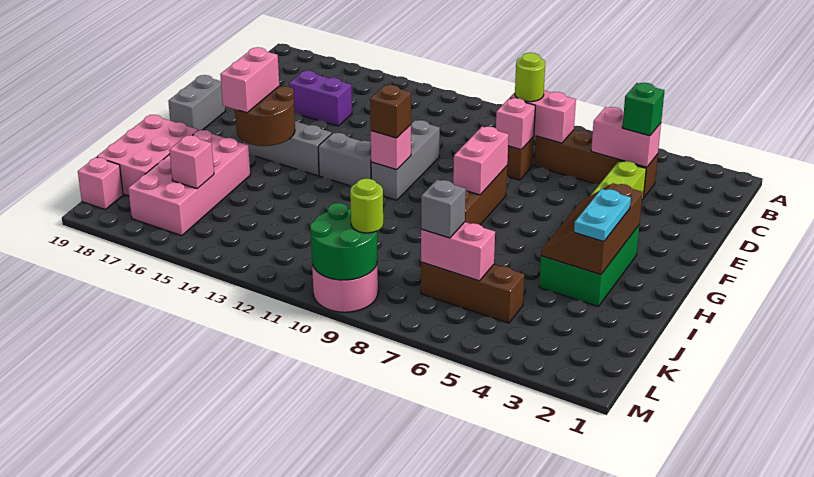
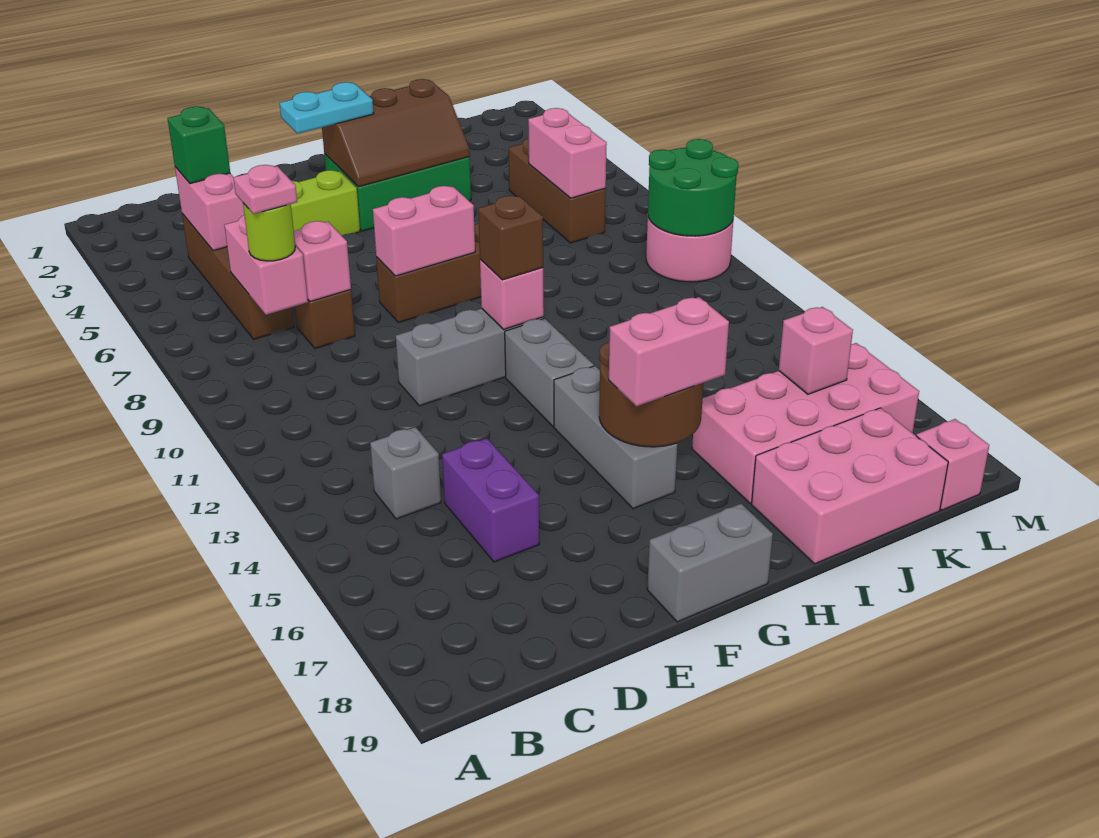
none -> pink plate C8 level 4
cyan plate H3:I3 level 3 -> cyan plate F3:G3 level 3
grey brick K7 level 3 -> grey brick C14 level 1
lime round brick L9 level 3 -> none

